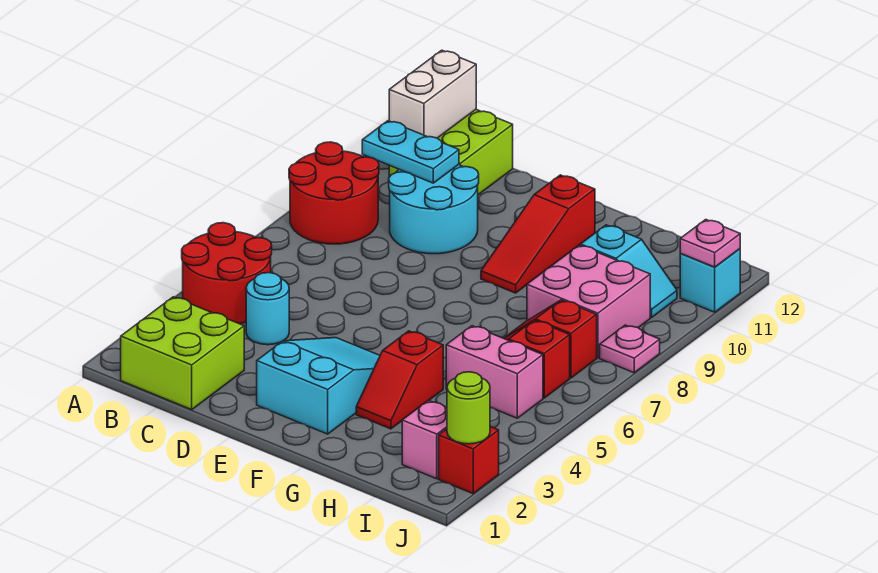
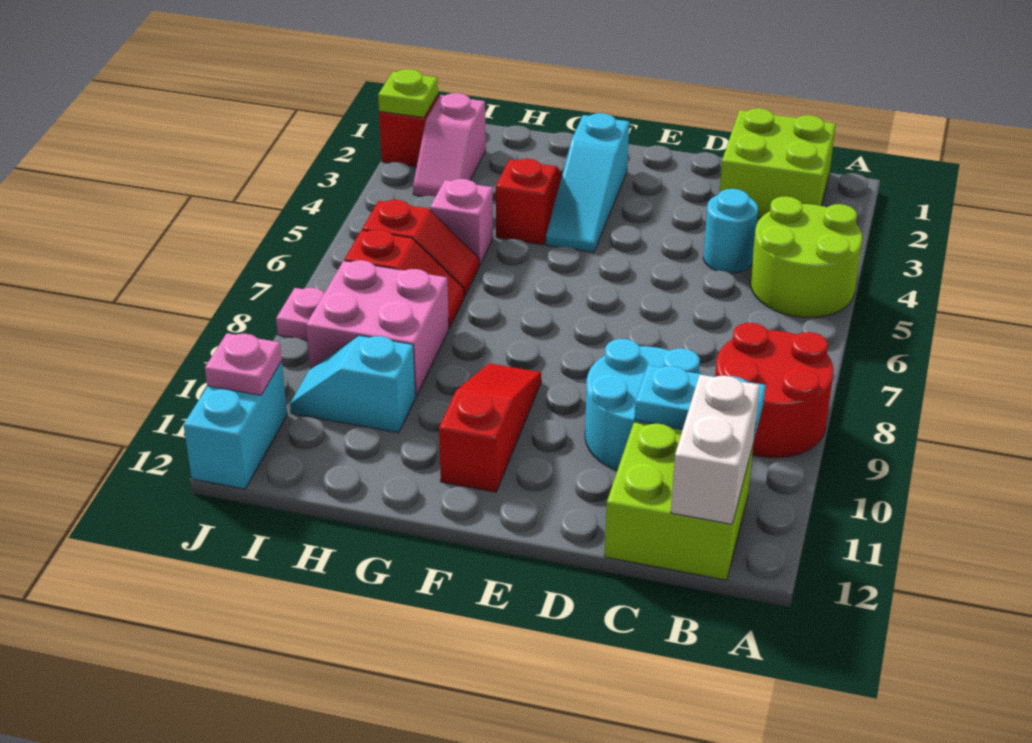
red round brick A4:B5 level 1 -> lime round brick A4:B5 level 1
cyan slope E2:F4 level 1 top 2 -> cyan slope F2:F4 level 1 top 2
pink brick H5:I5 level 1 -> pink brick H5 level 1
lime round brick J2 level 2 -> lime plate J2 level 2
cyan brick J11 level 1 -> cyan brick J11:J12 level 1

